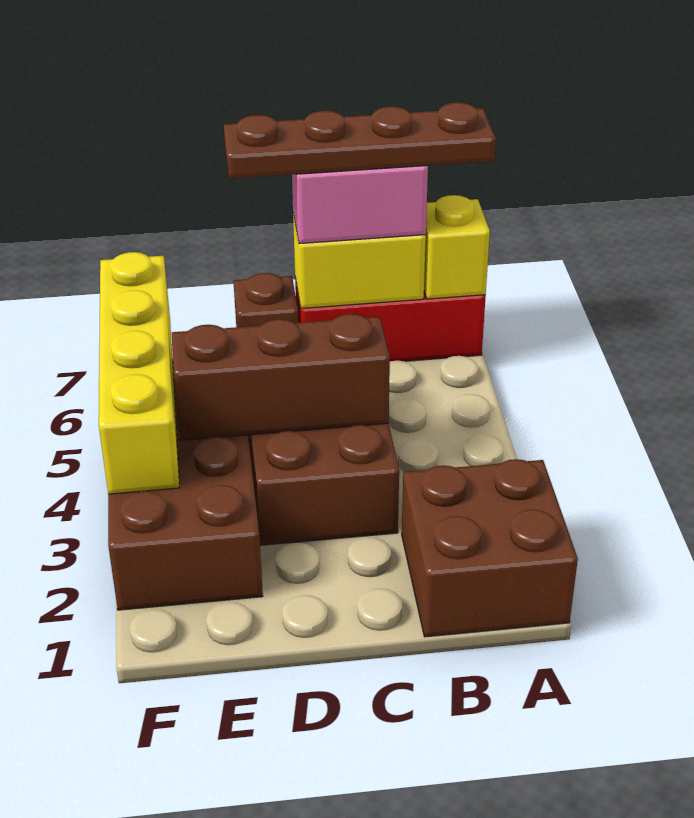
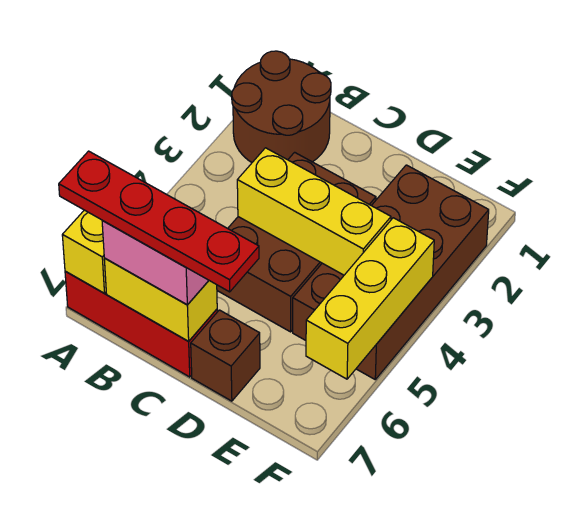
brown brick A1:B2 level 1 -> brown round brick A1:B2 level 1
brown plate A7:D7 level 4 -> red plate A7:D7 level 4
brown brick C4:E4 level 2 -> yellow brick C4:E4 level 2
yellow brick F3:F6 level 2 -> yellow brick F4:F6 level 2

